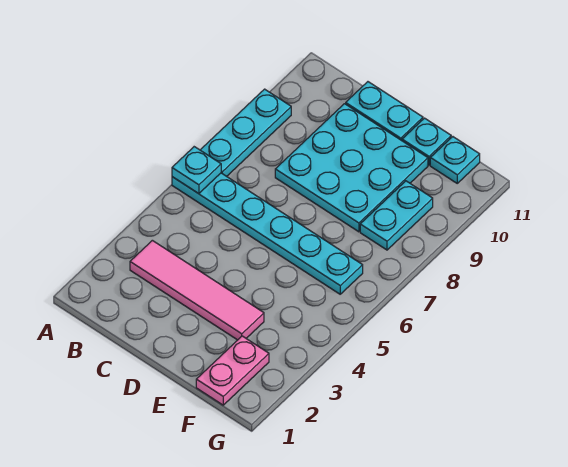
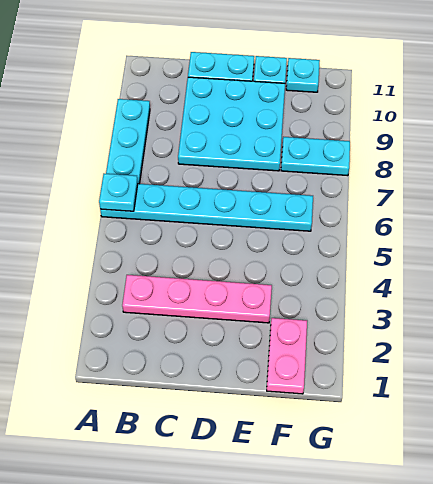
pink tile B3:E3 level 1 -> pink plate B3:E3 level 1
cyan plate F8:F9 level 1 -> cyan plate F8:G8 level 1

